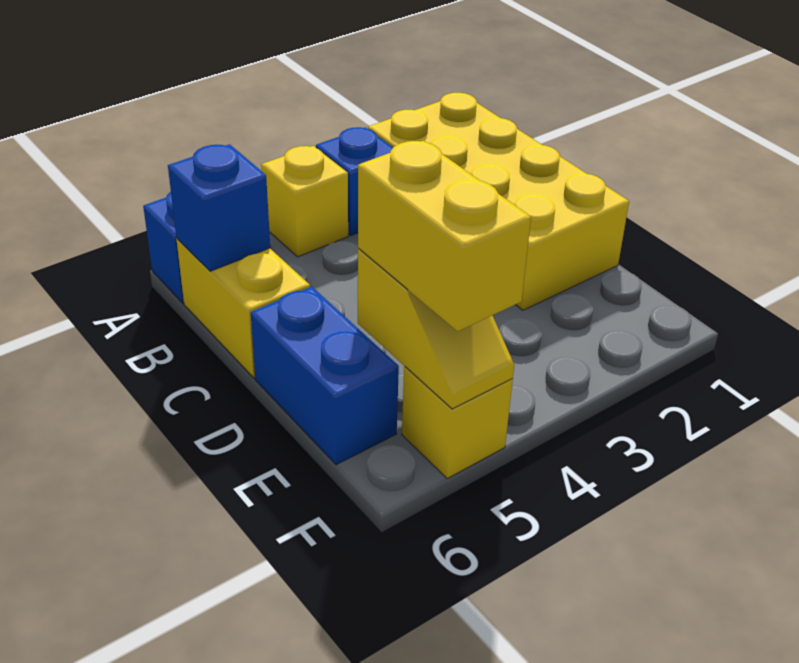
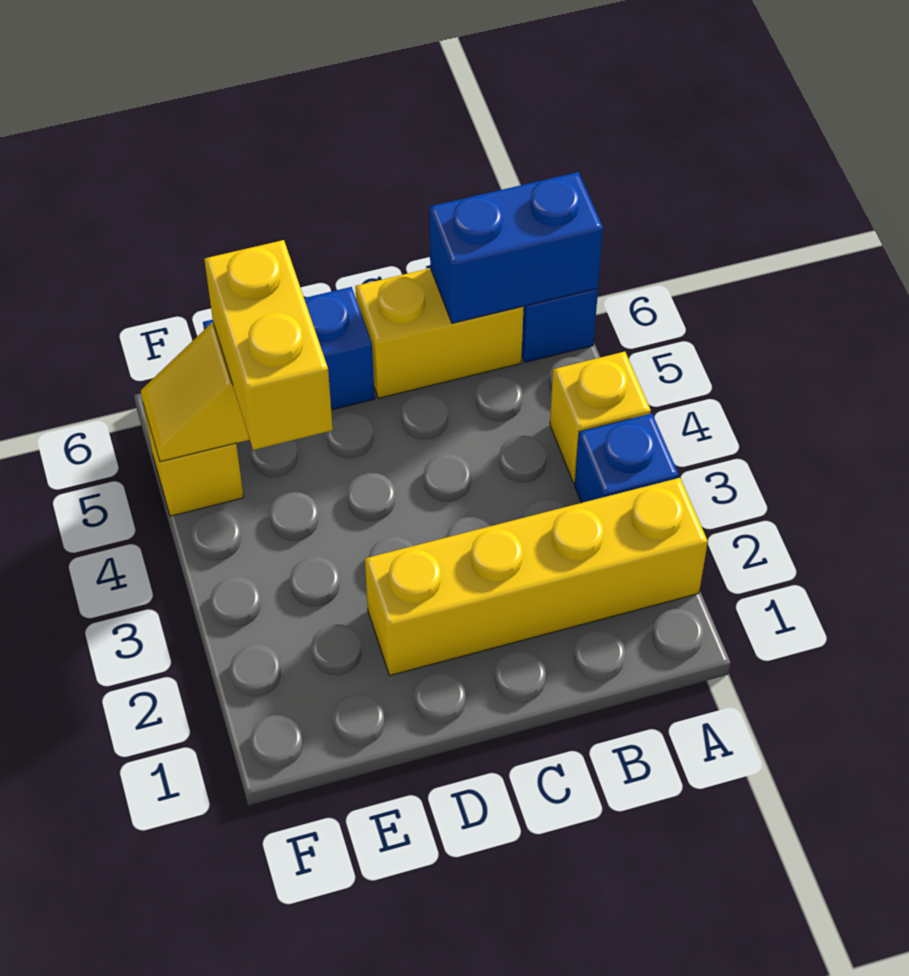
yellow brick A1:D2 level 1 -> yellow brick A2:D2 level 1
blue brick B6 level 2 -> blue brick A6:B6 level 2
yellow brick E5:F5 level 3 -> yellow brick E4:E5 level 3

